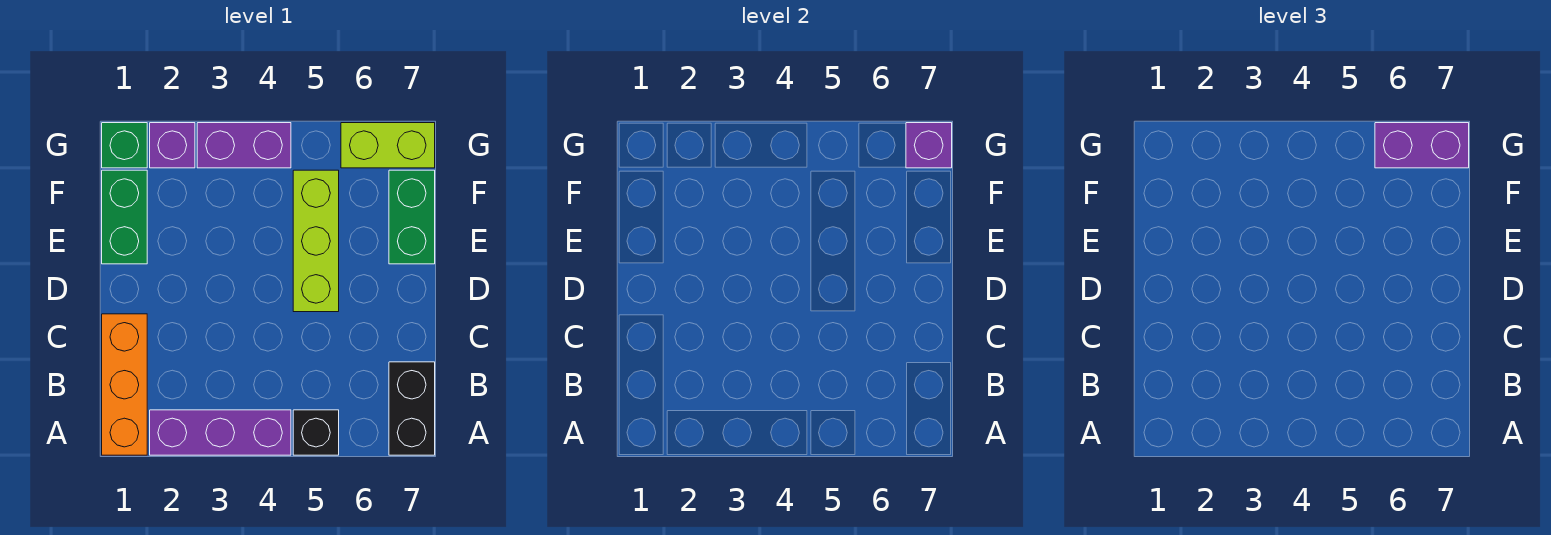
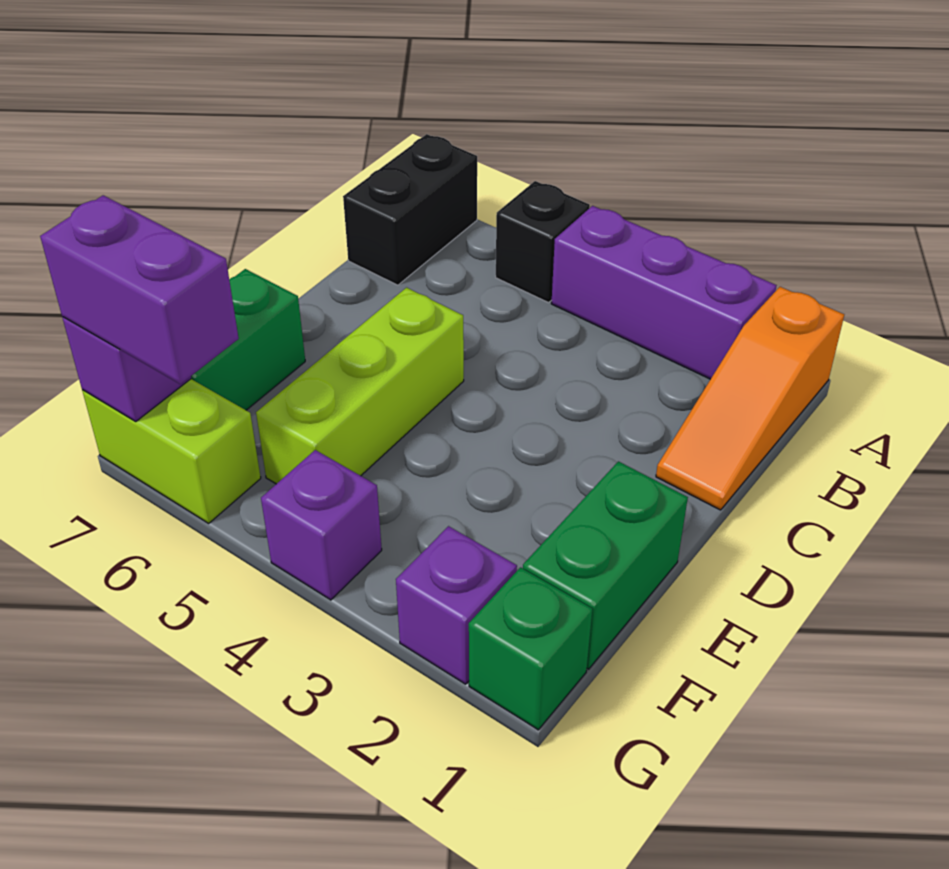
orange brick A1:C1 level 1 -> orange slope A1:C1 level 1 top A
purple brick G3:G4 level 1 -> purple brick G4 level 1

